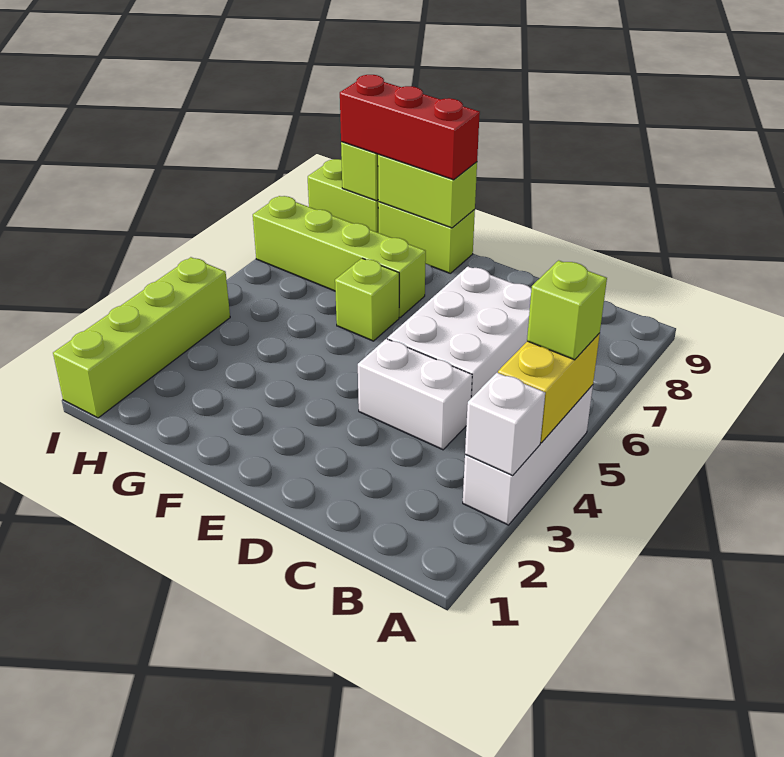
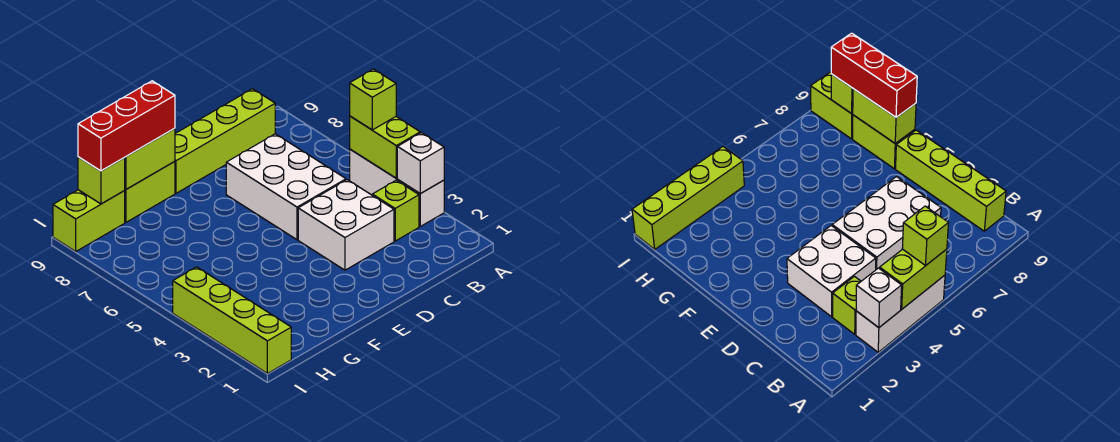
yellow brick A4:A5 level 2 -> lime brick A4:A5 level 2
white brick C4:D4 level 1 -> white brick C3:D4 level 1
lime brick F6 level 1 -> lime brick B3 level 1
lime brick F7:I7 level 1 -> lime brick B9:E9 level 1

